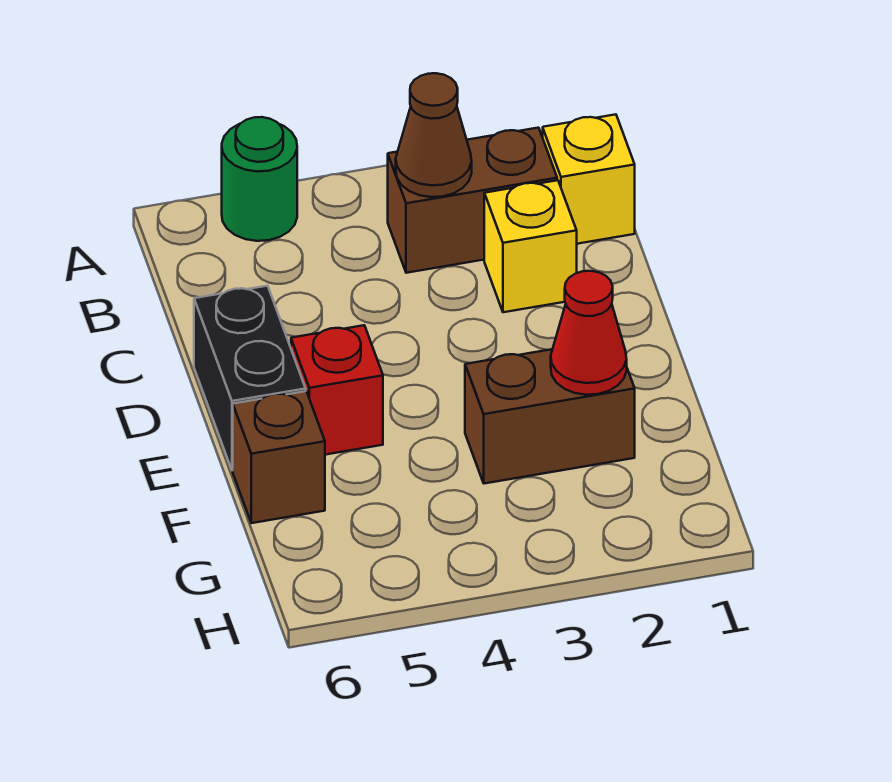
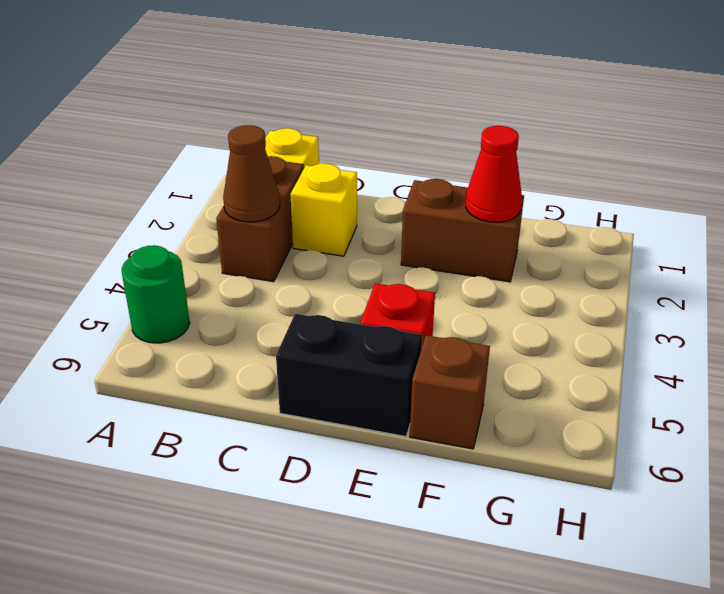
brown brick F2:F3 level 1 -> brown brick E2:F2 level 1

